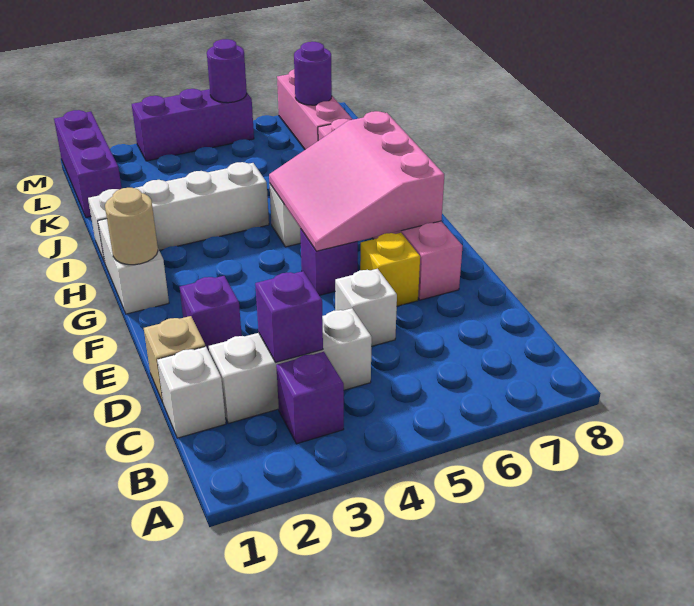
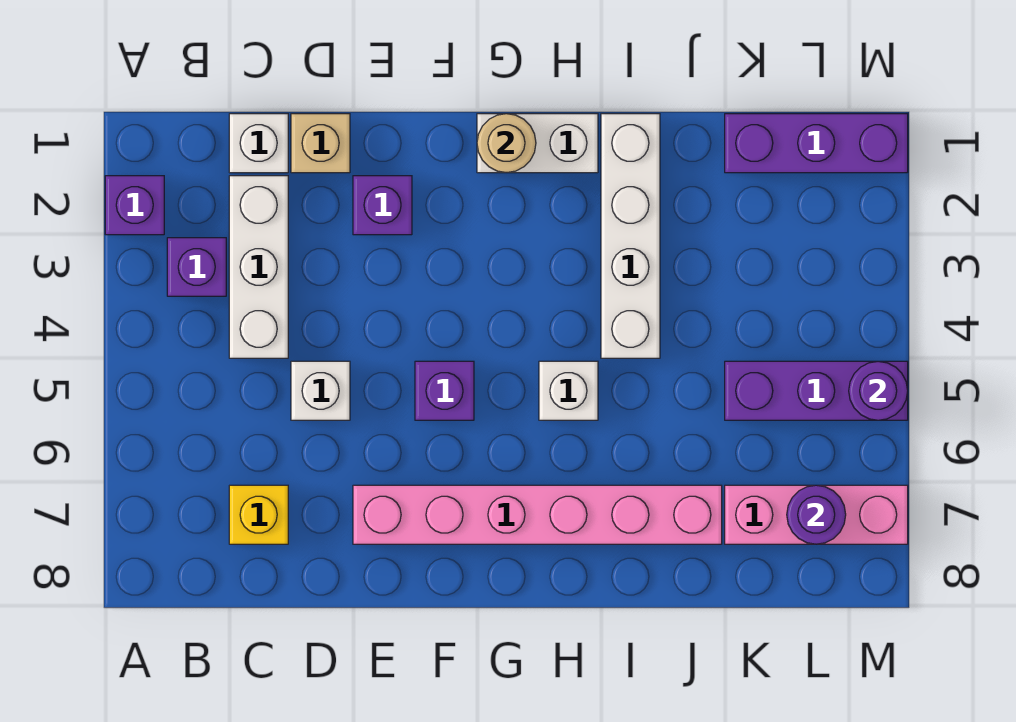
purple brick C3 level 2 -> purple brick A2 level 1
yellow brick E6 level 1 -> yellow brick C7 level 1
pink slope F5:H7 level 2 top 7 -> none
purple brick M3:M5 level 1 -> purple brick K5:M5 level 1

